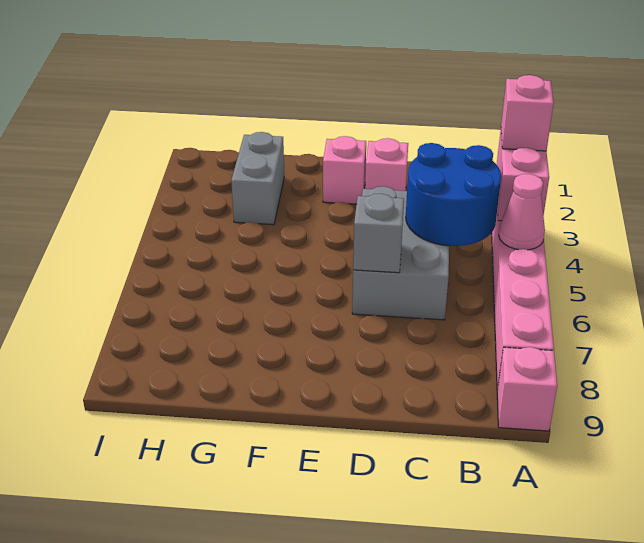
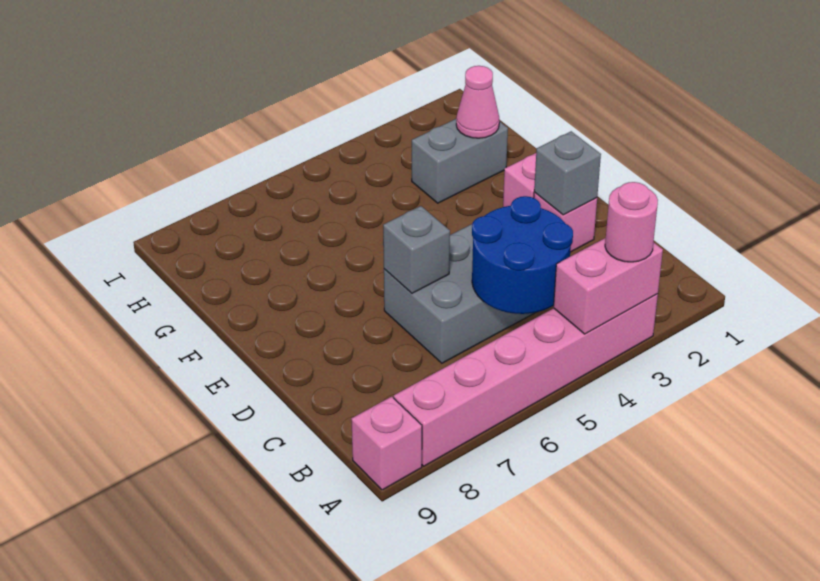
pink brick A3 level 3 -> pink round brick A3 level 3
pink cone A5 level 2 -> pink cone G2 level 2
none -> grey brick D2 level 2

